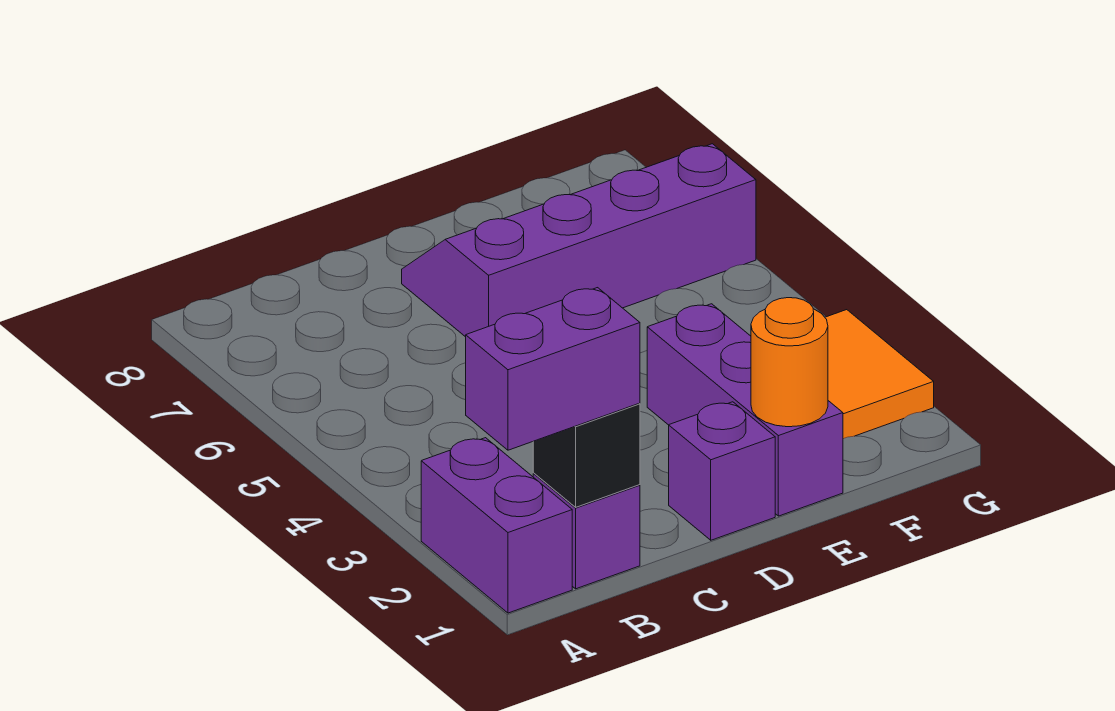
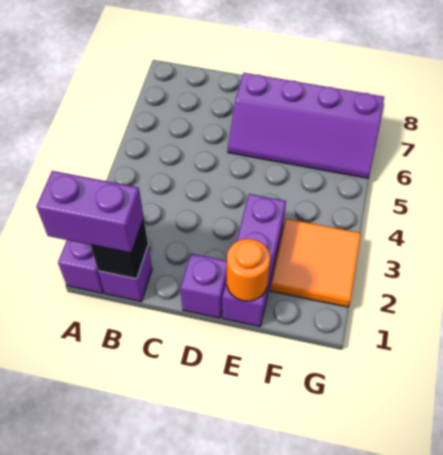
purple slope D6:G7 level 1 top 6 -> purple slope D6:G7 level 1 top 7

